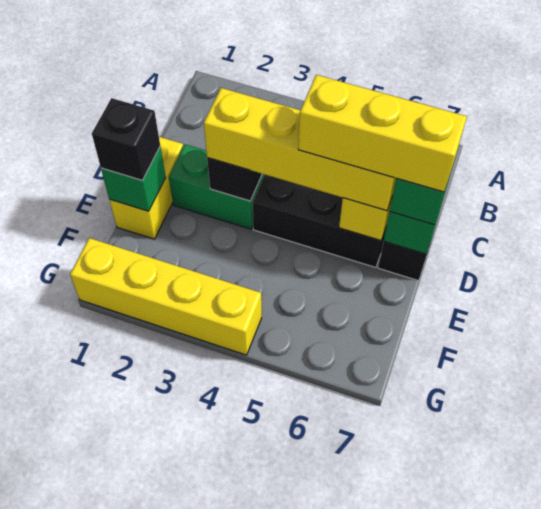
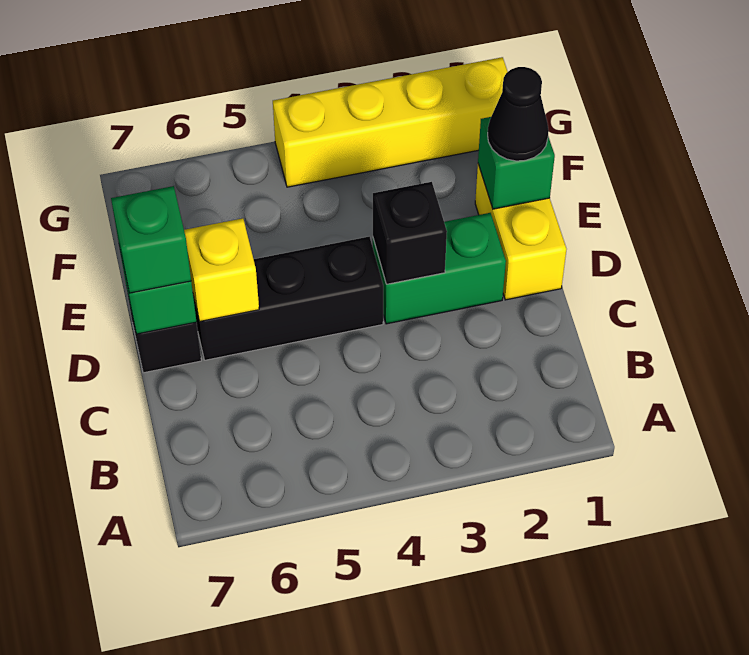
yellow brick D3:D6 level 3 -> none
yellow brick D5:D7 level 4 -> none
black brick E1 level 3 -> black cone E1 level 3

